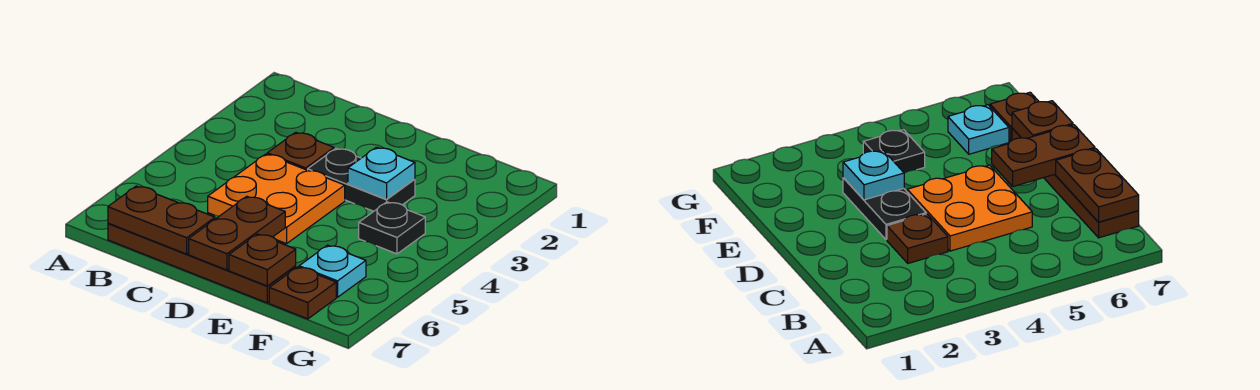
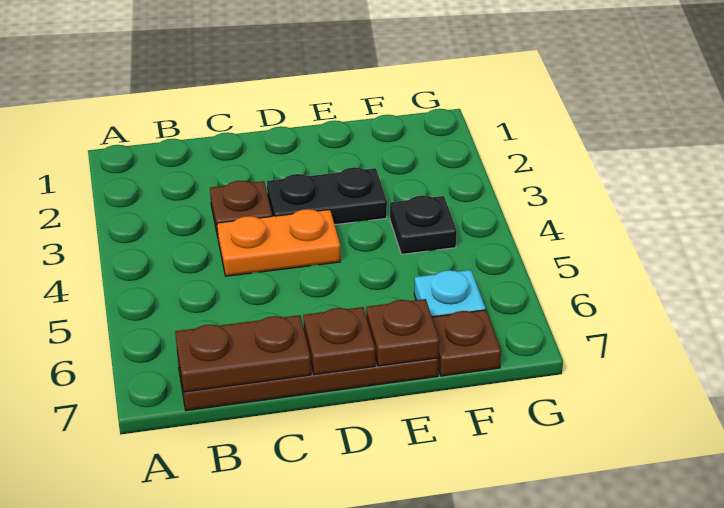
orange plate C4:D5 level 1 -> orange plate C4:D4 level 1
brown plate D6:D7 level 2 -> brown plate D7 level 2
cyan plate E3 level 2 -> none

